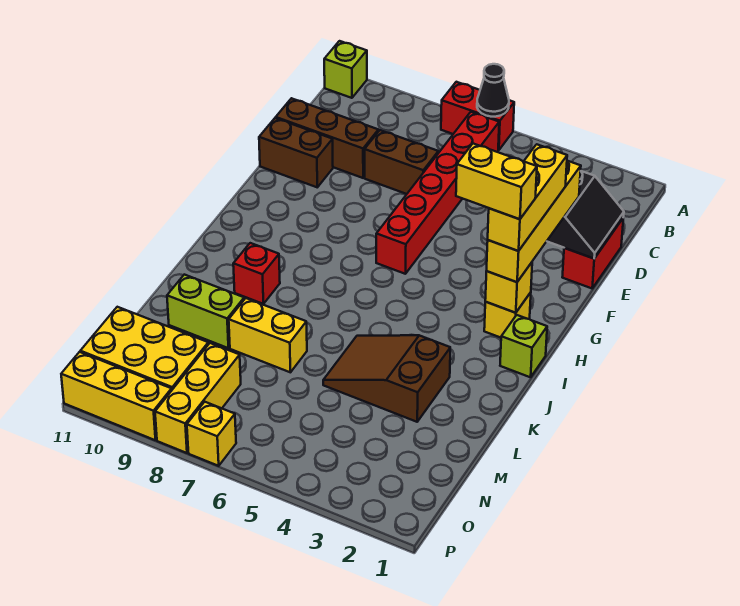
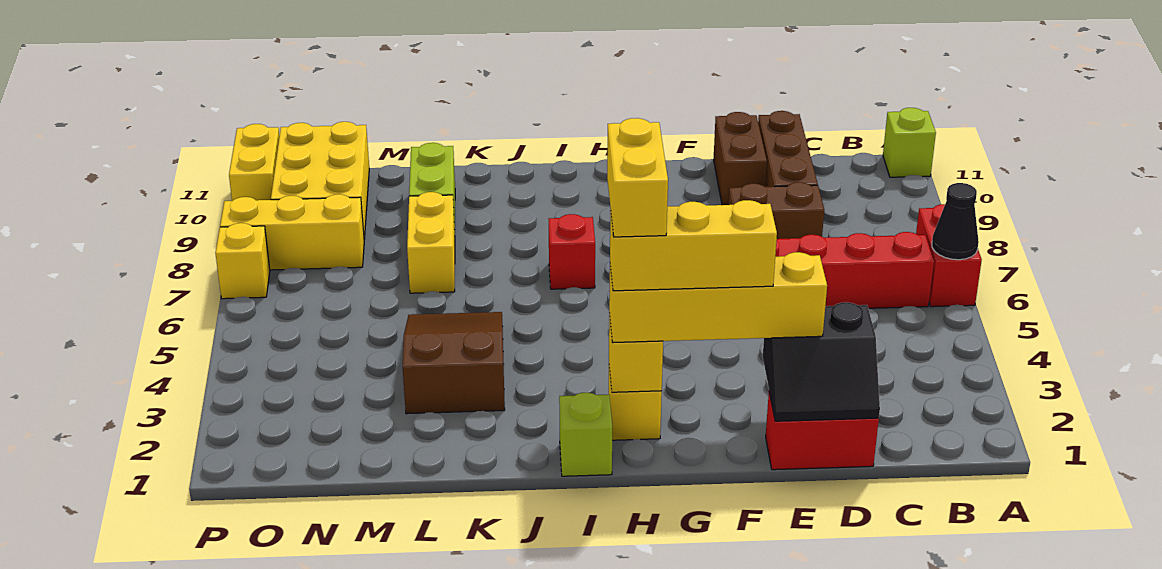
brown brick D7:D8 level 1 -> brown brick D8:E8 level 1
red brick J9 level 1 -> red brick I7 level 1
yellow brick P9:P11 level 1 -> yellow brick P10:P11 level 1

